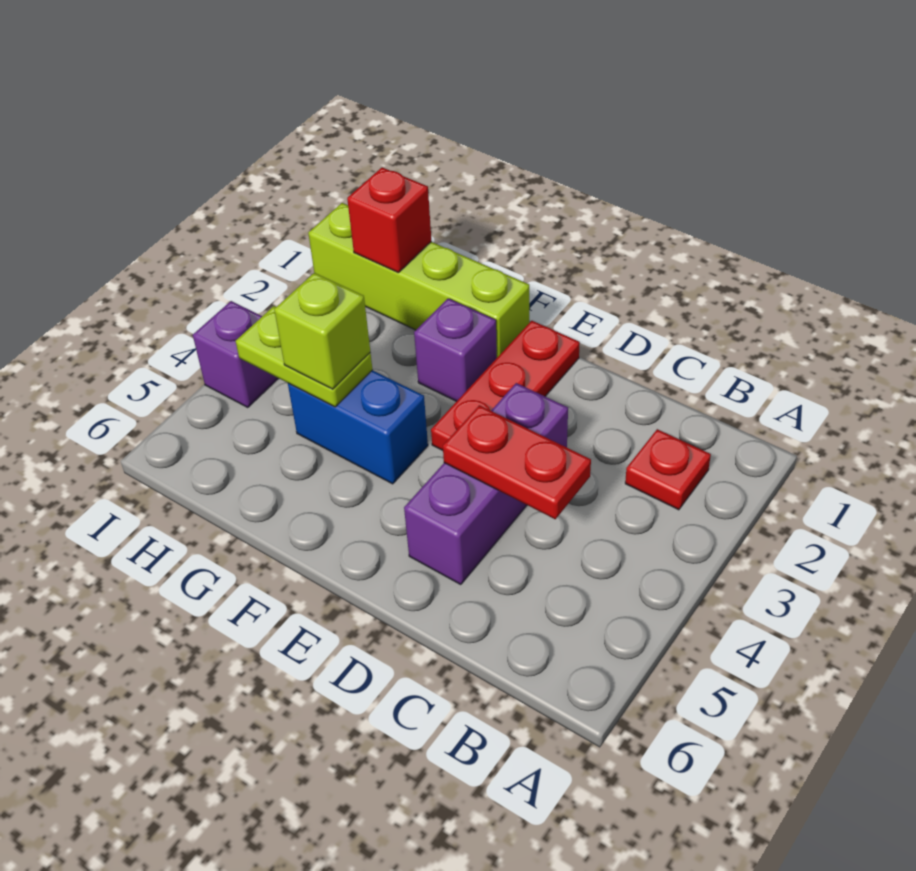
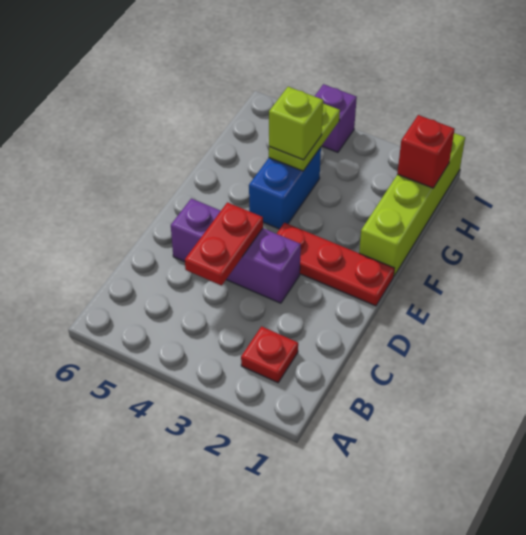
purple brick F2 level 1 -> none

